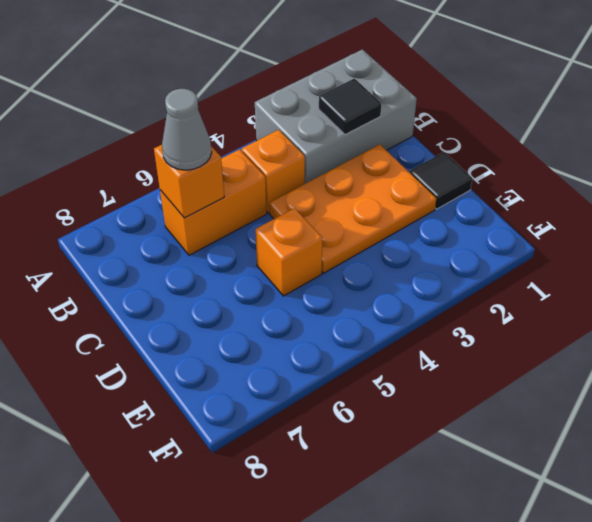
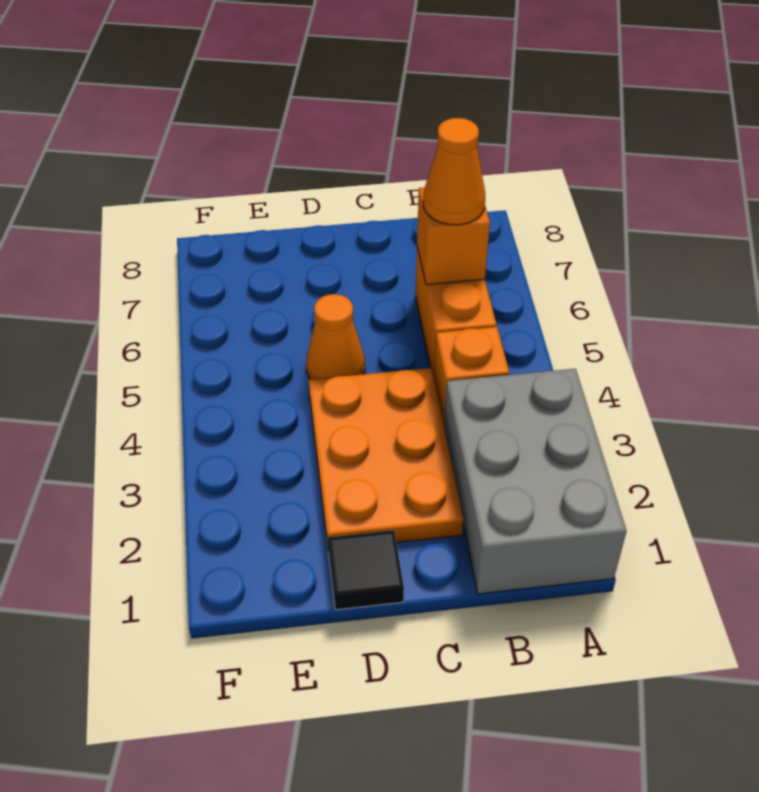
black tile B2 level 2 -> none
grey cone B6 level 3 -> orange cone B6 level 3
orange brick D5 level 1 -> orange cone D5 level 1

